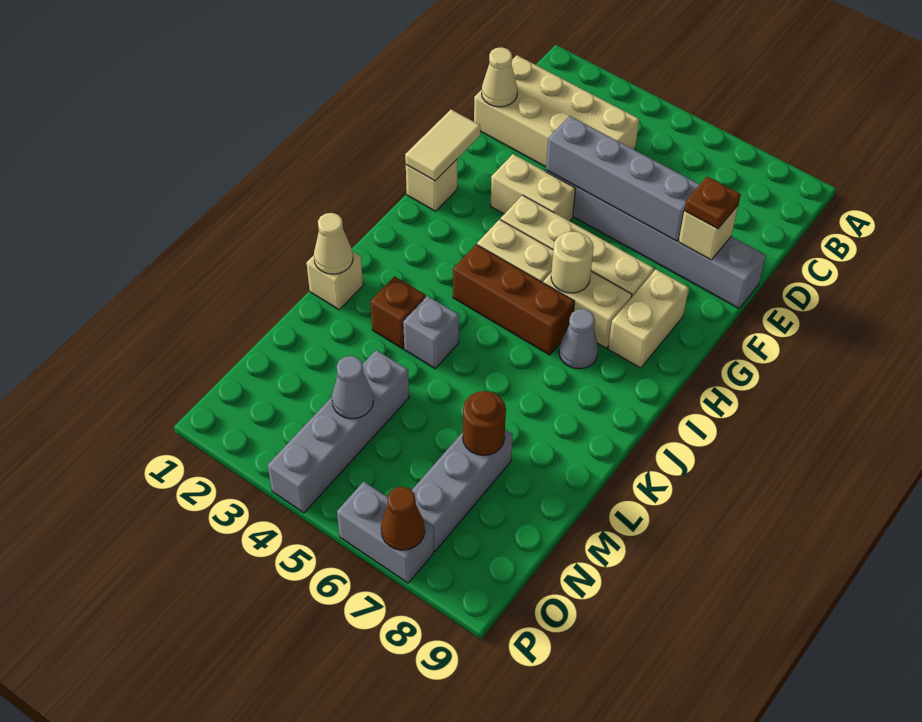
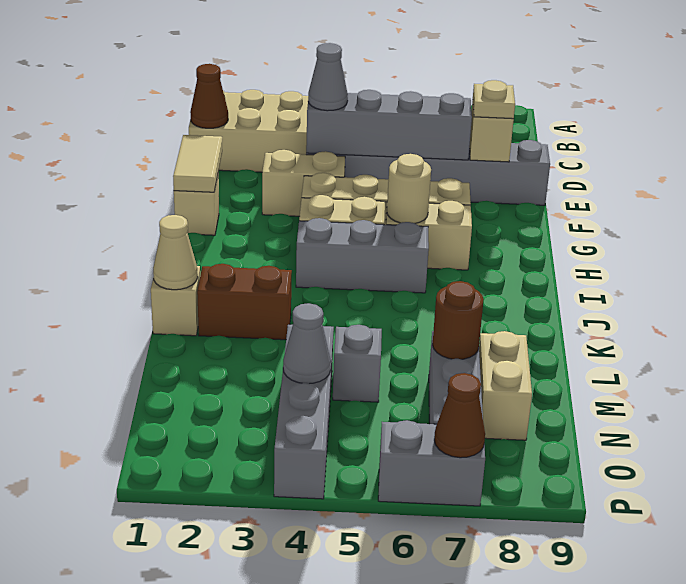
tan cone D1 level 2 -> brown cone D1 level 2
brown plate E8 level 3 -> tan plate E8 level 3
tan brick G8:H8 level 1 -> tan brick M8:N8 level 1
brown brick I4:I6 level 1 -> grey brick I4:I6 level 1
grey cone I7 level 1 -> grey cone E4 level 3
brown brick K3 level 1 -> brown brick K2:K3 level 1
grey brick K4 level 1 -> grey brick M5 level 1

